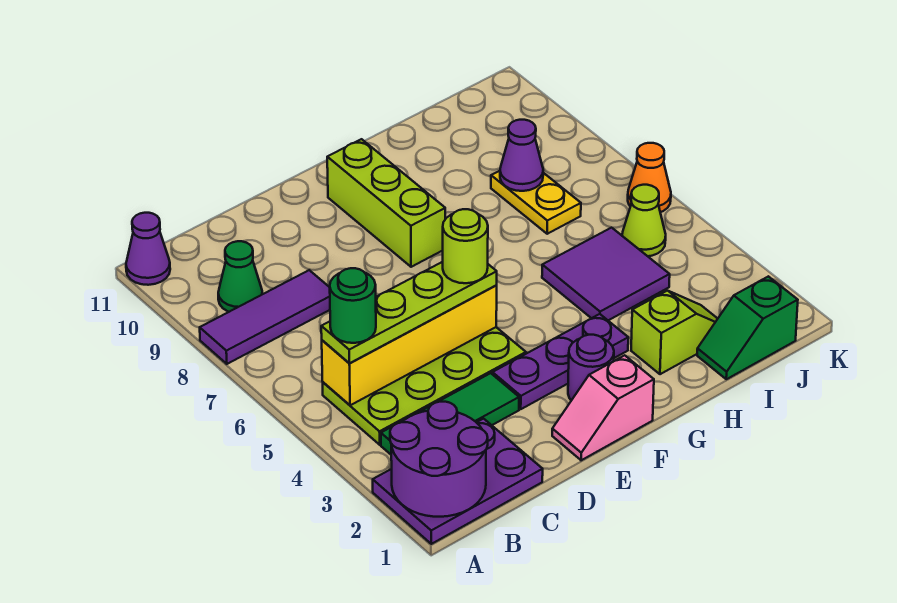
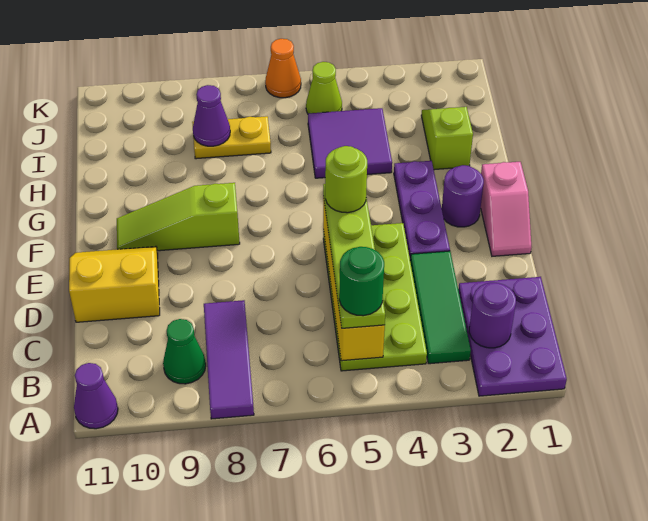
purple round brick A1:B2 level 2 -> purple round brick B2 level 2
none -> yellow slope D10:E11 level 1 top D
lime brick F8:F10 level 1 -> lime slope F8:F10 level 1 top 8
green slope I1:J1 level 1 top J -> none

